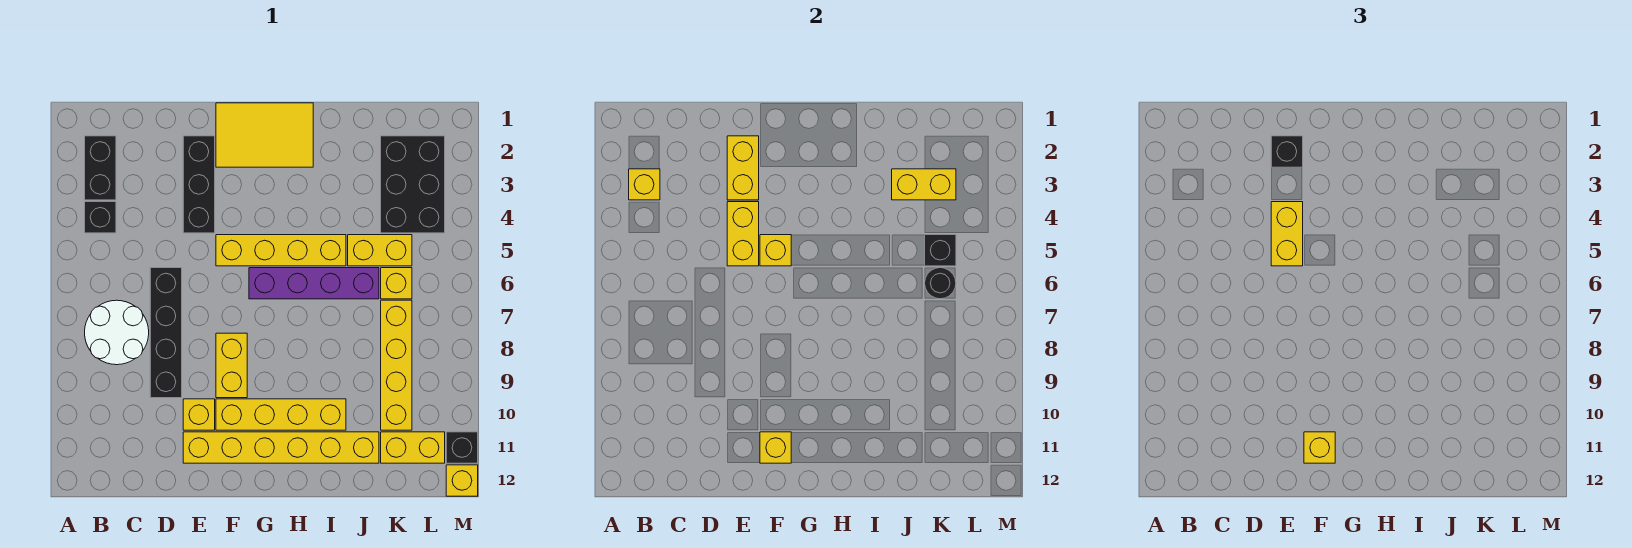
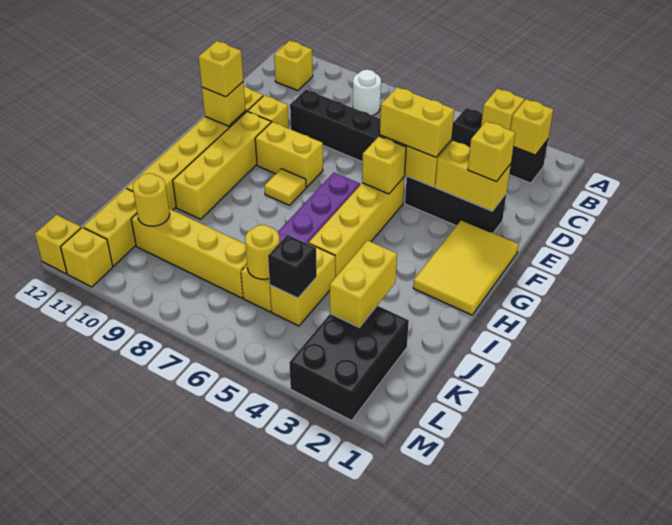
none -> yellow brick B2 level 2
white round brick B7:C8 level 1 -> white round brick B8 level 1
none -> yellow brick B11 level 1
black brick E2 level 3 -> yellow brick E2 level 3
none -> yellow tile G8 level 1
black brick K2:L4 level 1 -> black brick K2:M3 level 1
black round brick K6 level 2 -> yellow round brick K6 level 2
none -> yellow round brick K10 level 2
black brick M11 level 1 -> yellow brick M11 level 1

